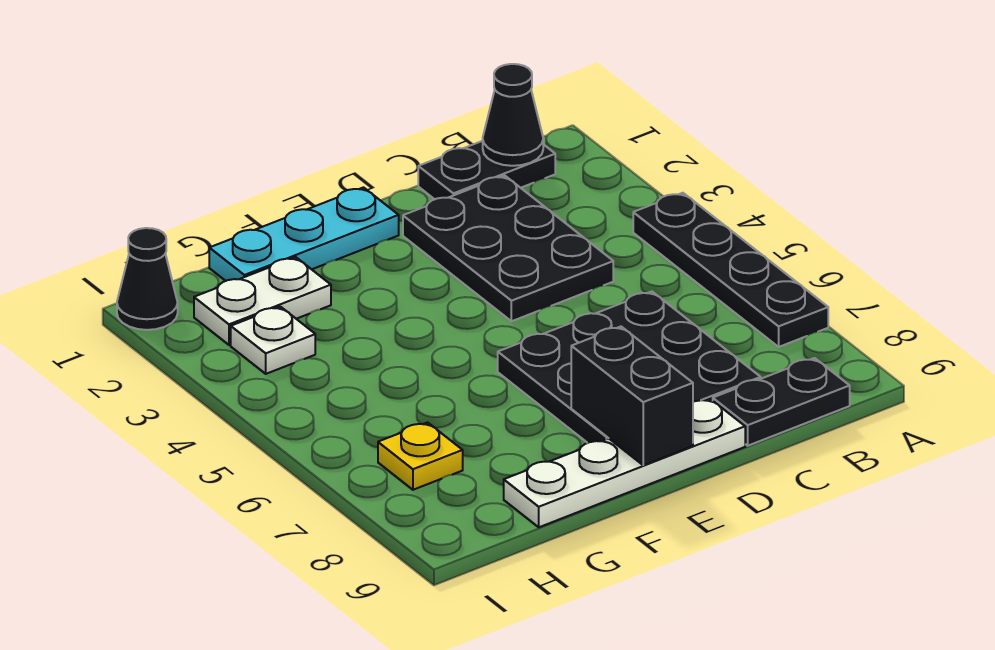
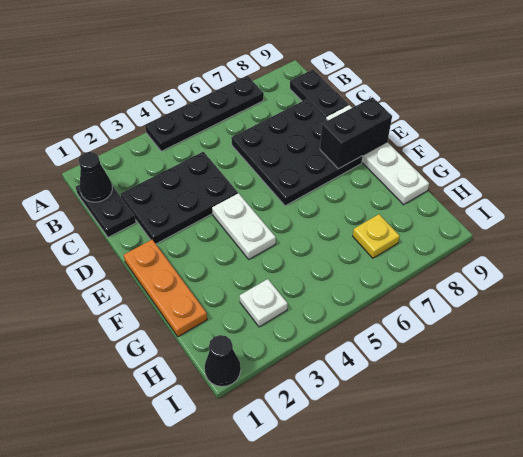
cyan plate E1:G1 level 1 -> orange plate E1:G1 level 1
white plate G2:H2 level 1 -> white plate E4:F4 level 1

